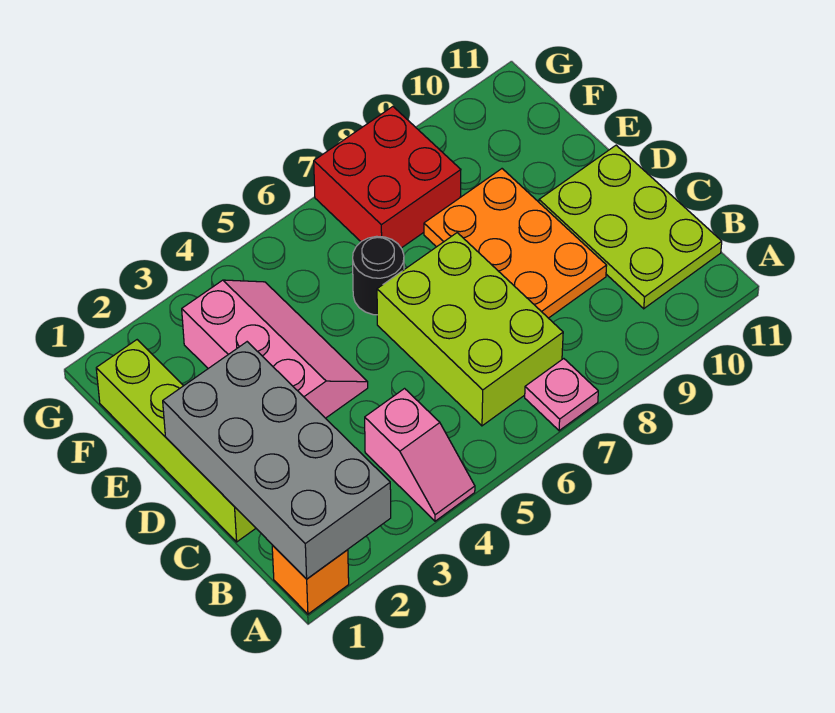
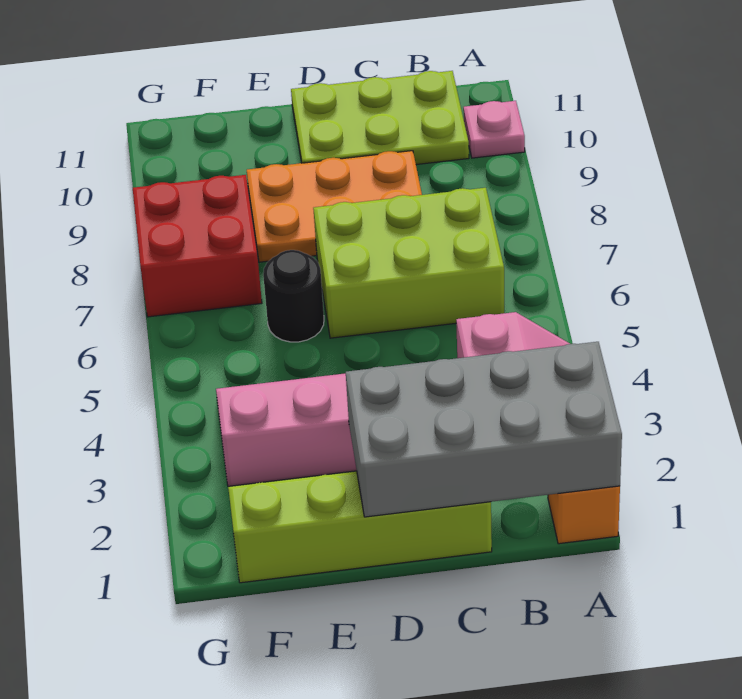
pink plate A7 level 1 -> pink plate A10 level 1

